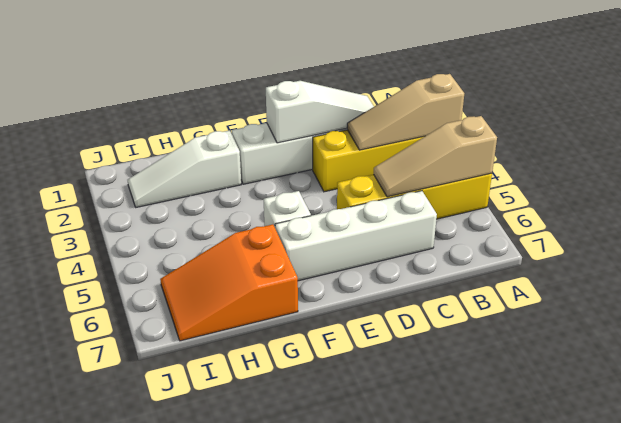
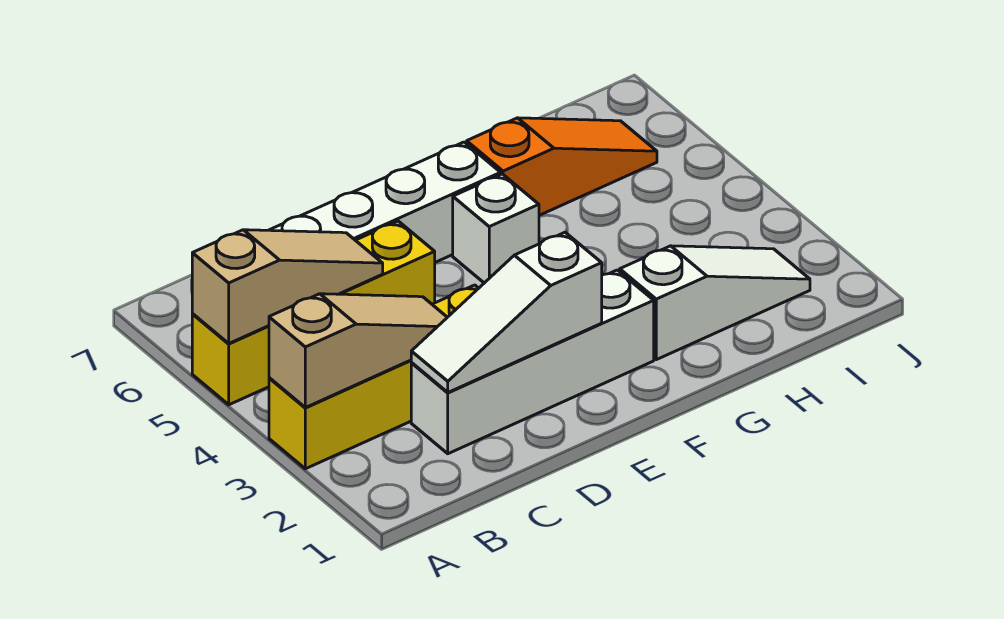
orange slope G6:I7 level 1 top G -> orange slope G6:I6 level 1 top G

